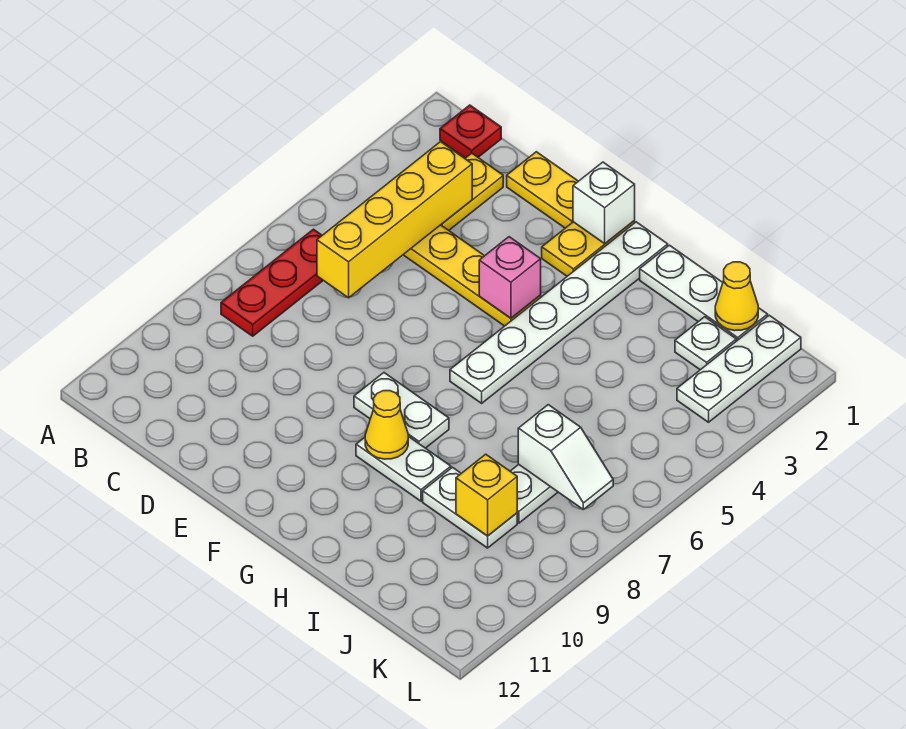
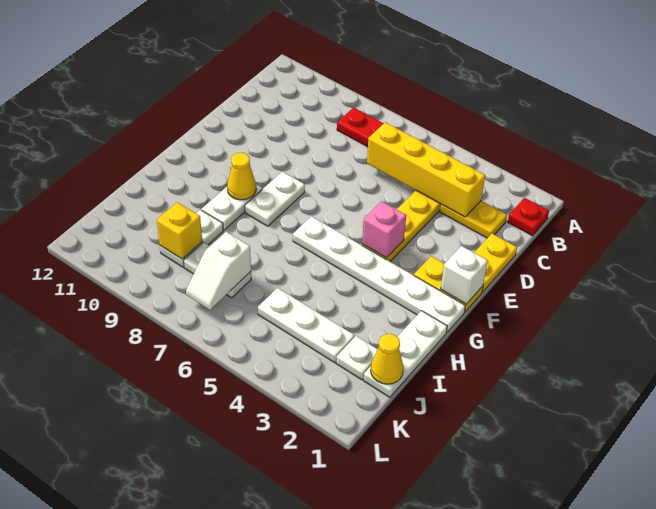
white plate K1:K3 level 1 -> white plate J3:J5 level 1

